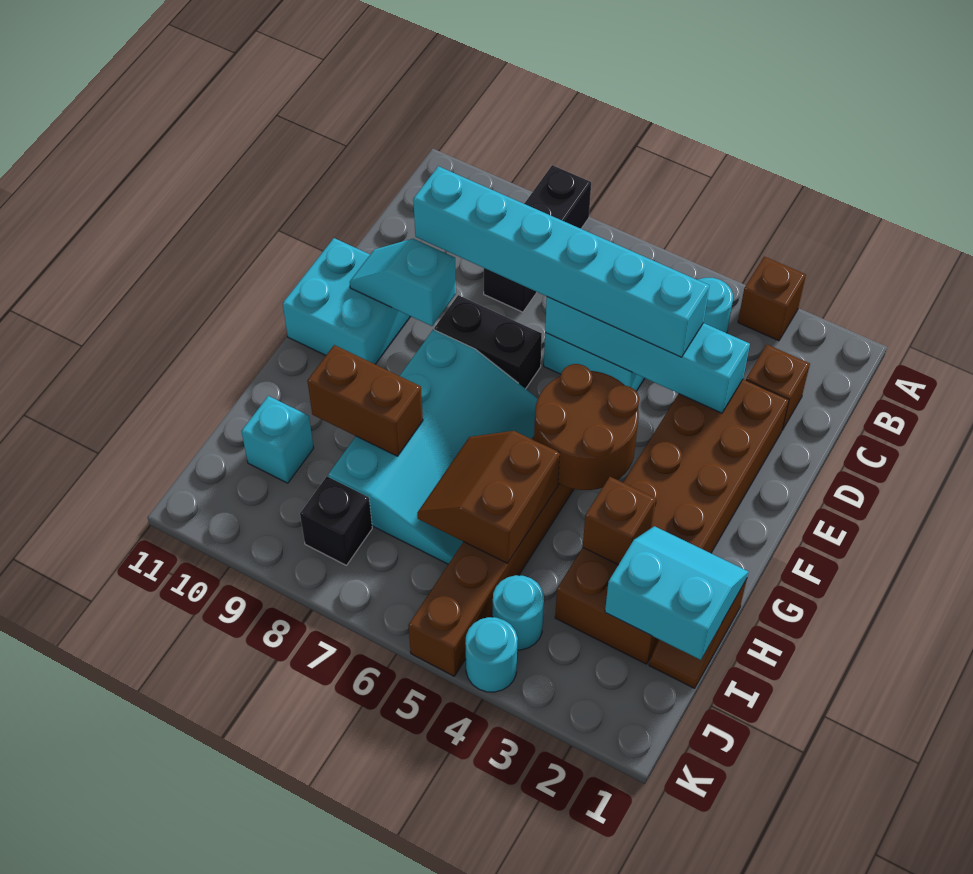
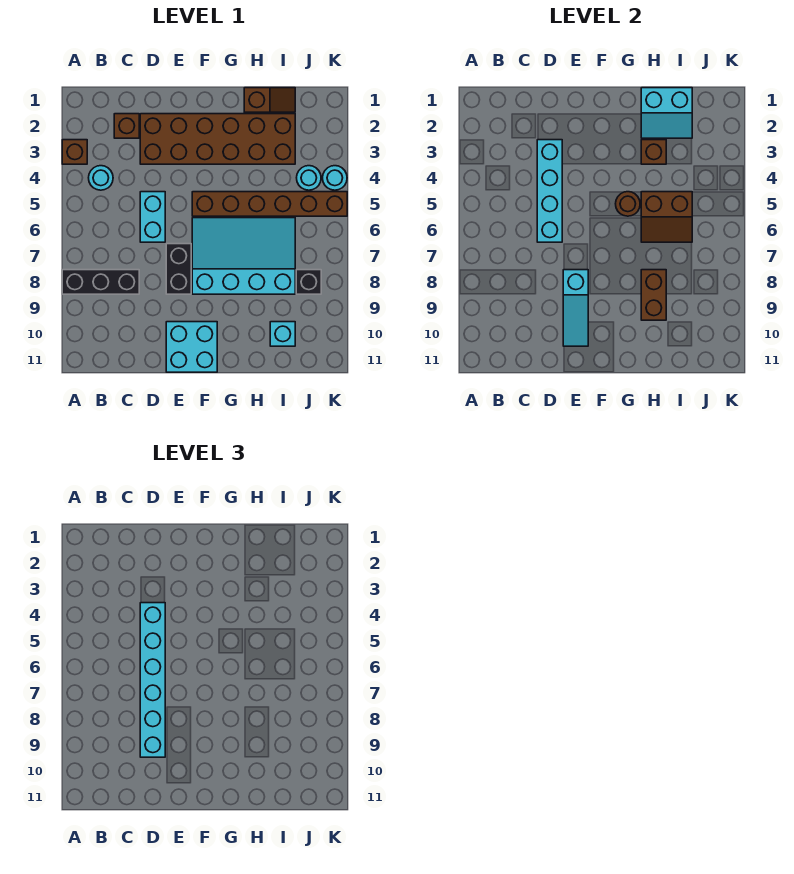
cyan slope E9:E10 level 2 top 9 -> cyan slope E8:E10 level 2 top 8
brown round brick F4:G5 level 2 -> brown round brick G5 level 2
cyan slope H1:I2 level 2 top I -> cyan slope H1:I2 level 2 top 1

